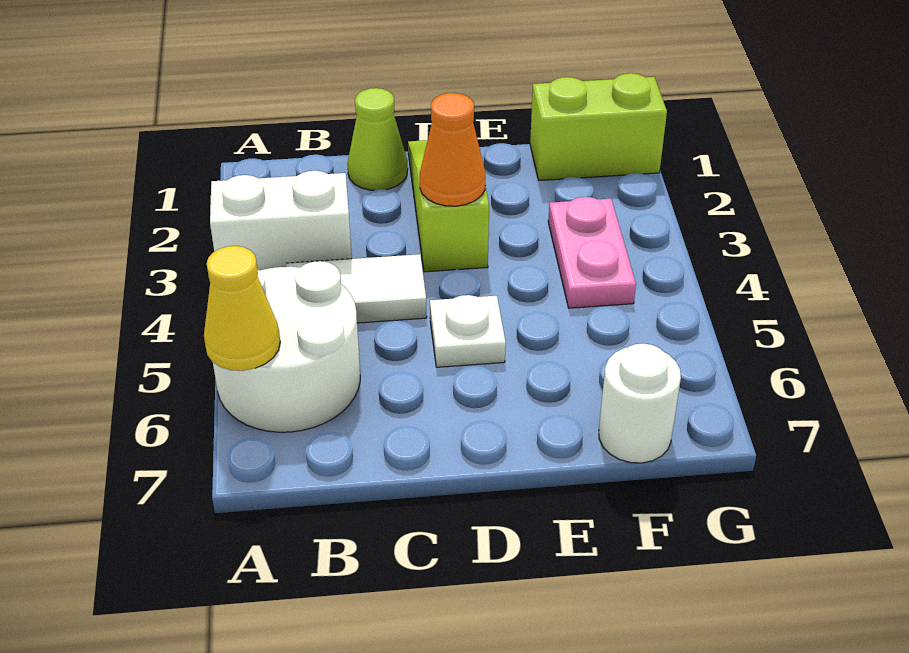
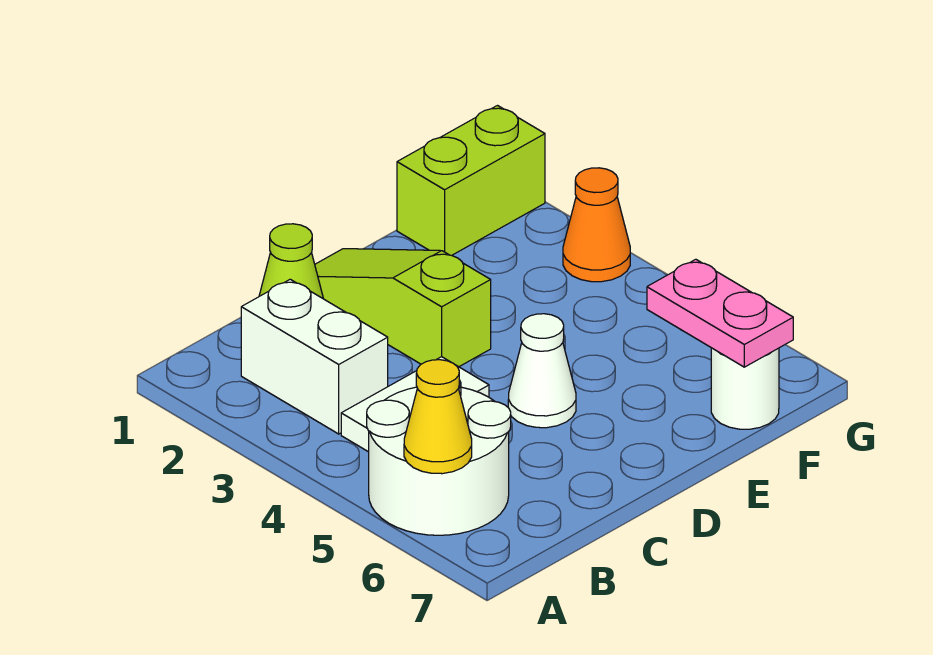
white brick A3:B3 level 1 -> white brick B2:B3 level 1
orange cone D3 level 2 -> orange cone G3 level 1
white plate D5 level 1 -> white cone D5 level 1
pink plate F3:F4 level 1 -> pink plate F6:F7 level 2

